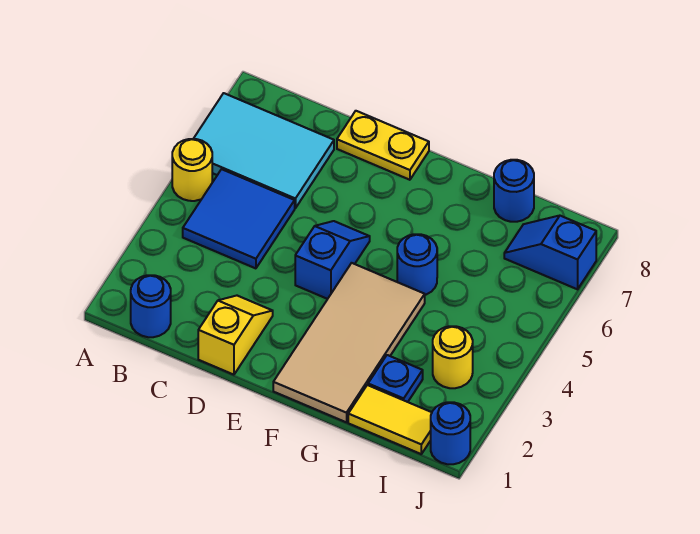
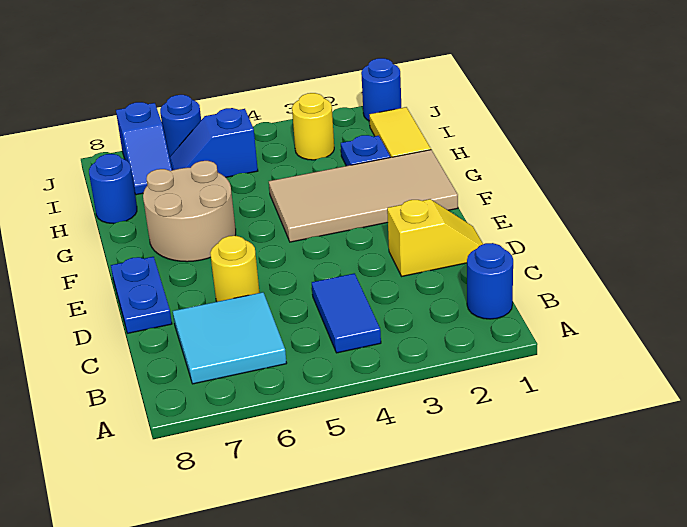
yellow round brick A5 level 1 -> yellow round brick D6 level 1
cyan tile A6:C7 level 1 -> cyan tile B6:C7 level 1
blue tile B4:C5 level 1 -> blue tile B4:C4 level 1
yellow slope D1:D2 level 1 top 1 -> yellow slope D1:D2 level 1 top 2
yellow plate D8:E8 level 1 -> blue plate D8:E8 level 1
blue slope E4:E5 level 1 top 4 -> blue slope I5:I6 level 1 top 5
none -> tan round brick F6:G7 level 1
blue round brick G5 level 1 -> blue round brick J6 level 1

